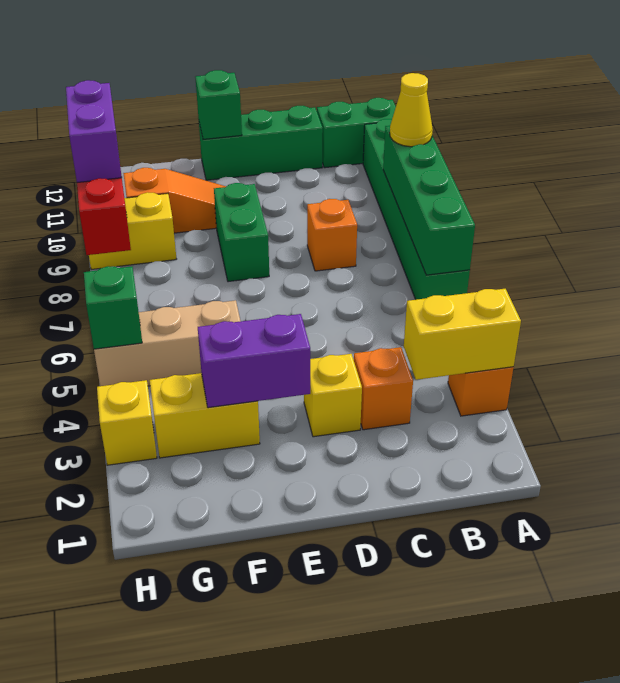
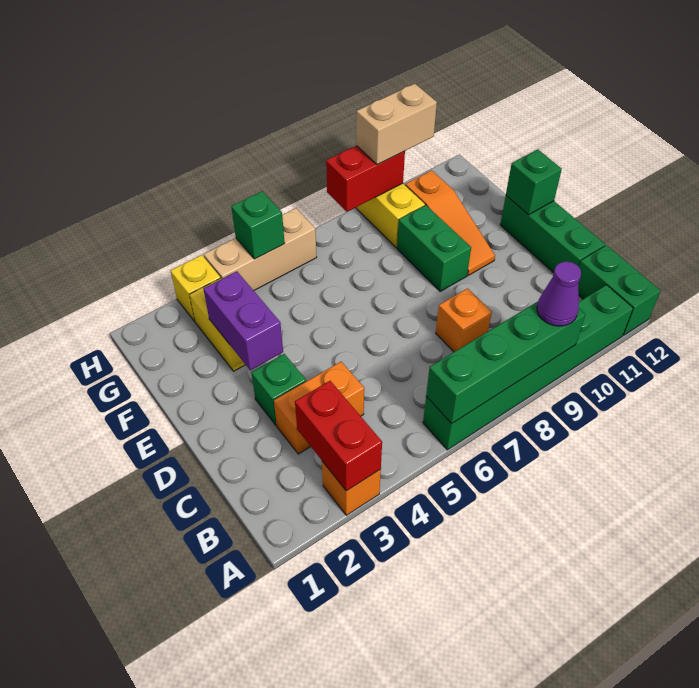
yellow brick A3:B3 level 2 -> red brick A3:B3 level 2
yellow cone A9 level 3 -> purple cone A9 level 3
orange brick C3 level 1 -> orange brick C3:C4 level 1
yellow brick D3 level 1 -> green brick D3 level 1
green brick E8:E9 level 1 -> green brick E9:F9 level 1
tan brick F5:H5 level 1 -> tan brick H4:H6 level 1
purple brick H9:H10 level 3 -> tan brick H9:H10 level 3

